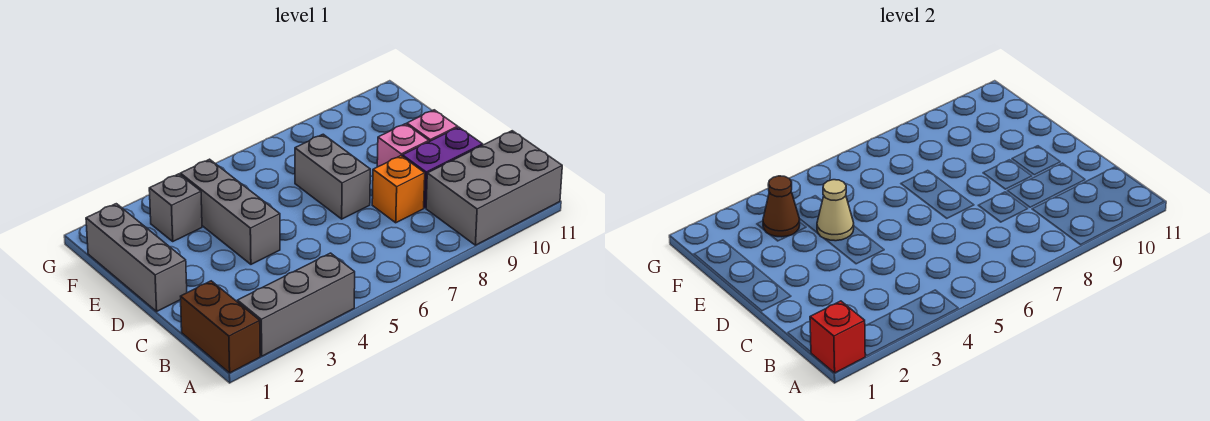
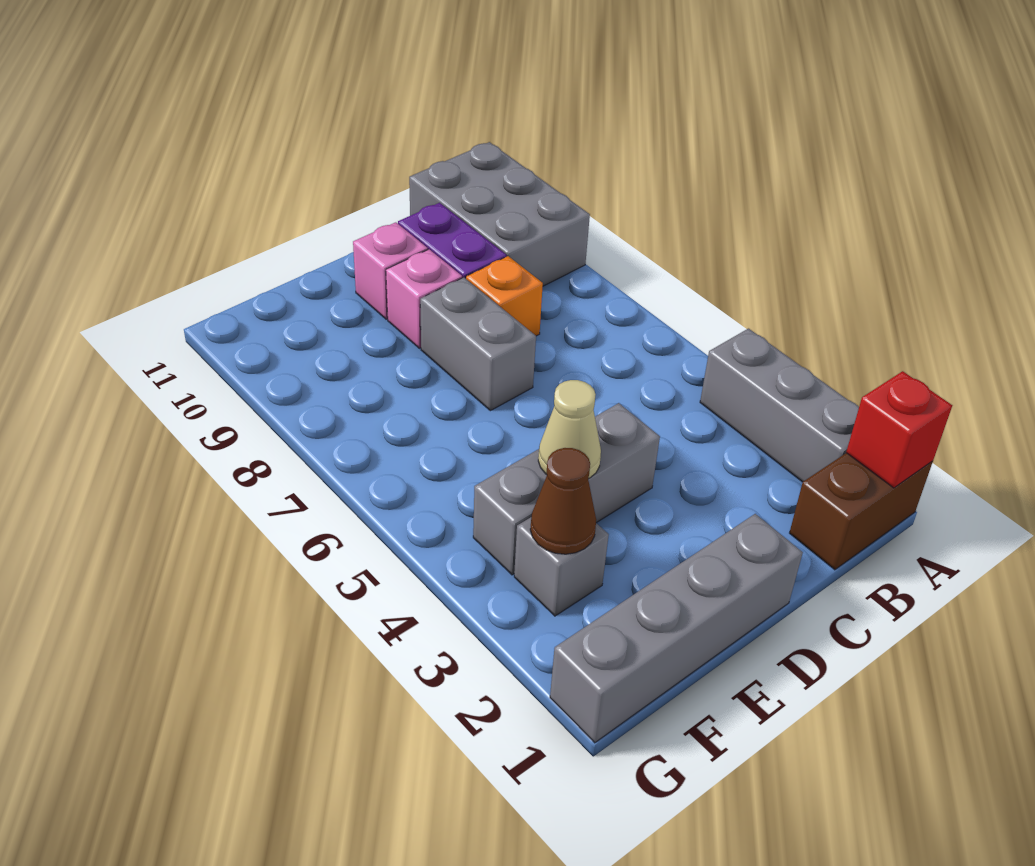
grey brick D1:F1 level 1 -> grey brick D1:G1 level 1
grey brick D7:E7 level 1 -> grey brick D7:D8 level 1

